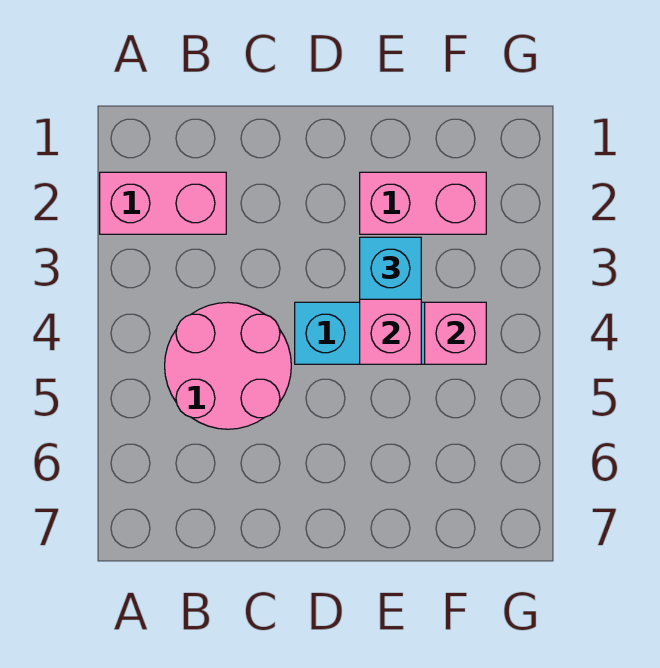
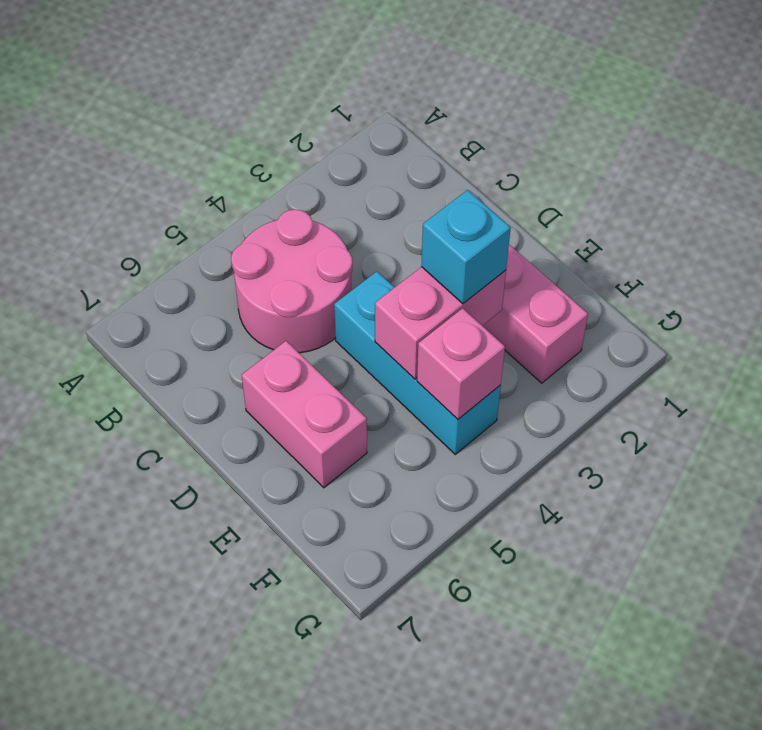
pink brick A2:B2 level 1 -> pink brick D6:E6 level 1

